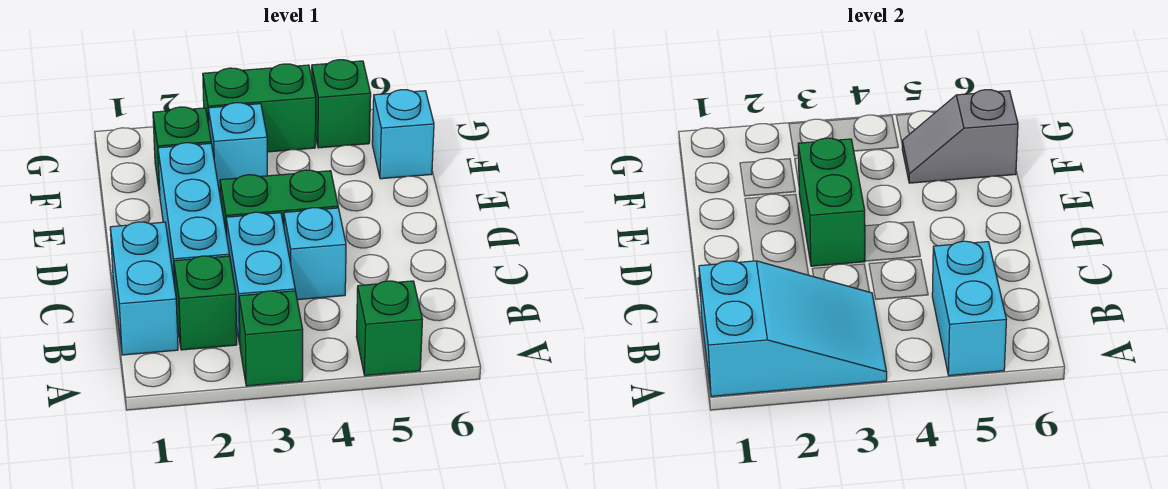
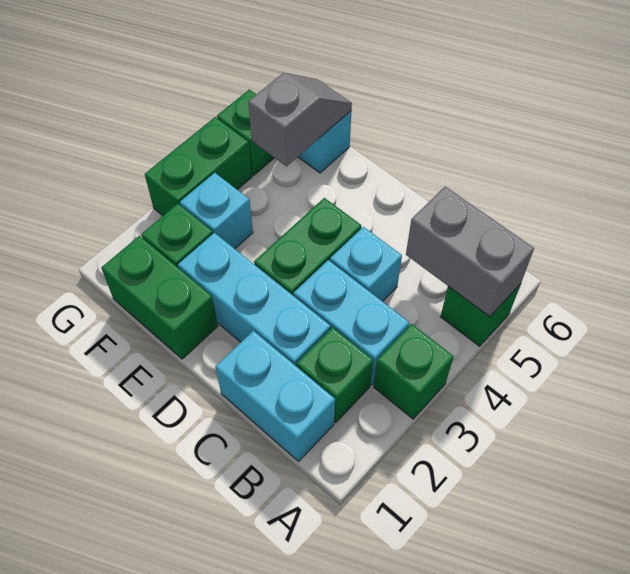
cyan slope A1:B3 level 2 top 1 -> none
cyan brick A5:B5 level 2 -> grey brick A5:B5 level 2
green brick D3:E3 level 2 -> green brick E1:F1 level 1
grey slope F5:F6 level 2 top 6 -> grey slope F5:F6 level 2 top 5

